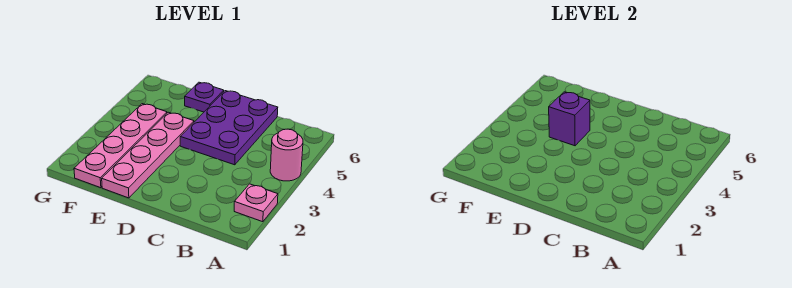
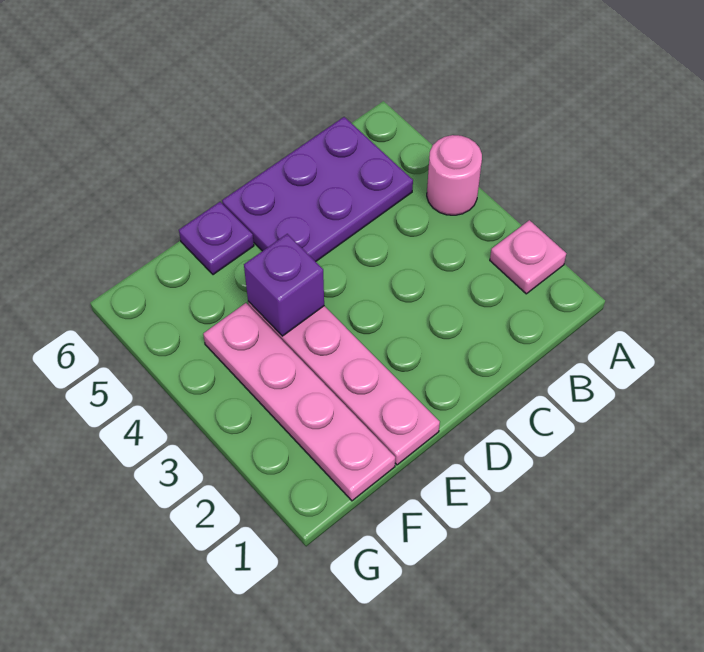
purple plate C4:D6 level 1 -> purple plate B5:D6 level 1

